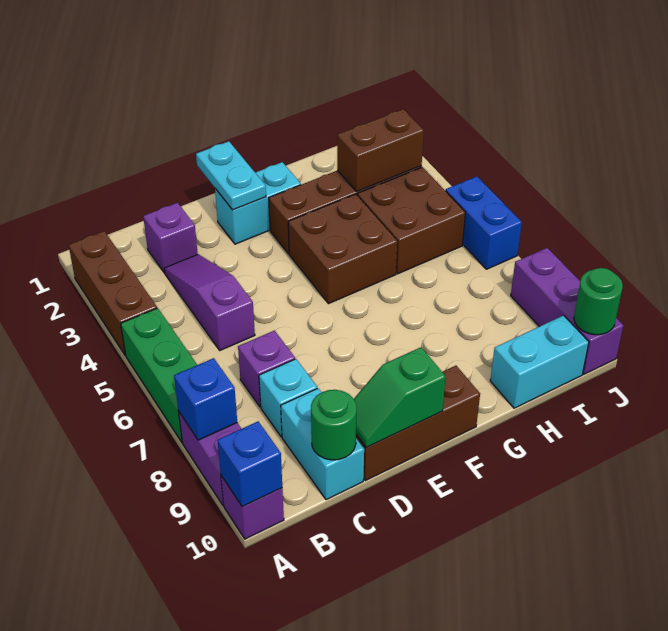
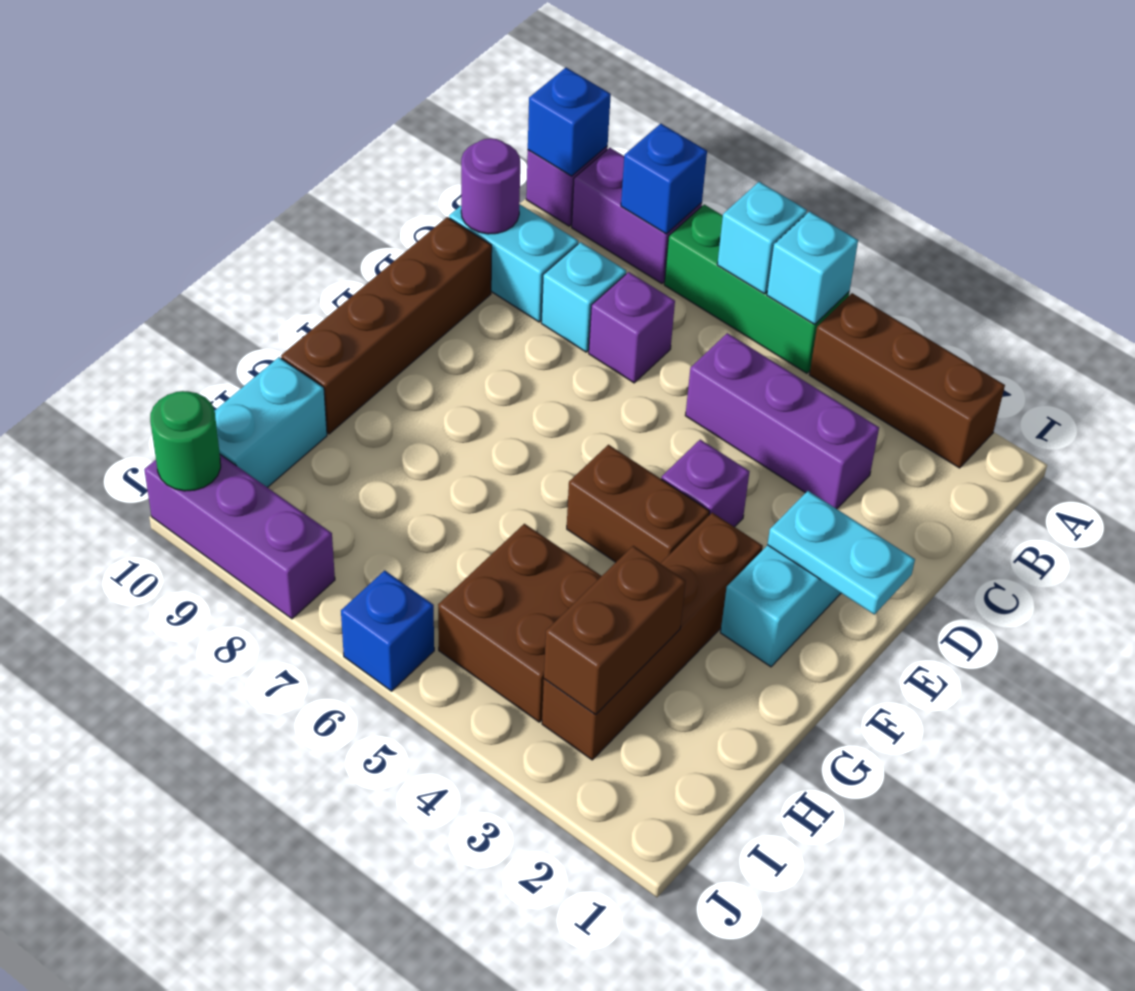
none -> cyan brick A5 level 2
none -> cyan brick A6 level 2
purple brick C2 level 1 -> purple brick E4 level 1
purple slope C3:C5 level 1 top 5 -> purple brick C3:C5 level 1
green round brick C10 level 2 -> purple round brick C10 level 2
brown brick D10:F10 level 1 -> brown brick D10:G10 level 1
green slope D10:E10 level 2 top E -> none
brown brick F4:G5 level 1 -> brown brick F4:F5 level 1
blue brick J5:J6 level 1 -> blue brick J6 level 1

